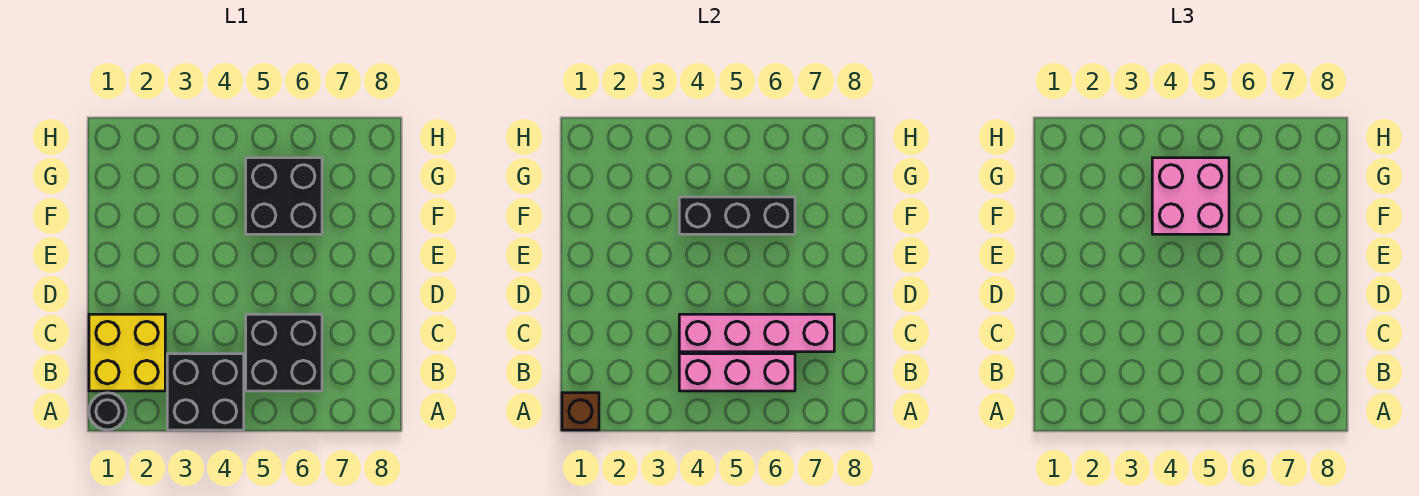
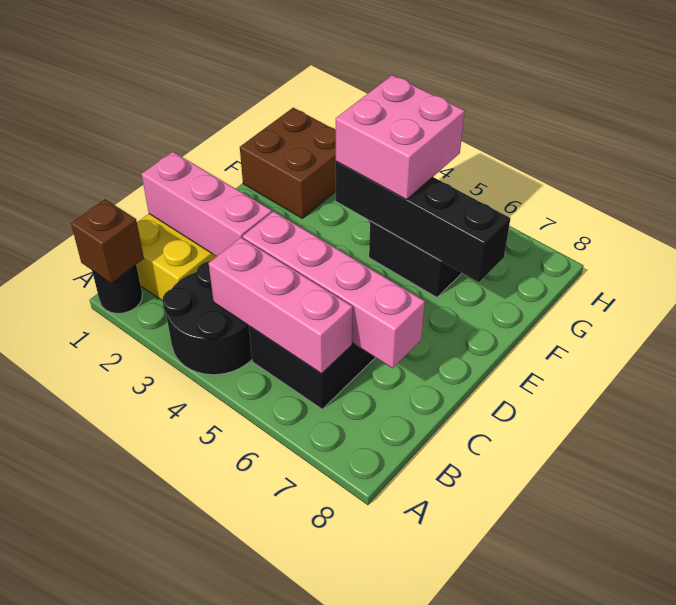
black brick A3:B4 level 1 -> black round brick A3:B4 level 1
none -> pink brick C1:C3 level 2
none -> brown brick F1:G2 level 1
black brick F4:F6 level 2 -> black brick F4:F7 level 2

